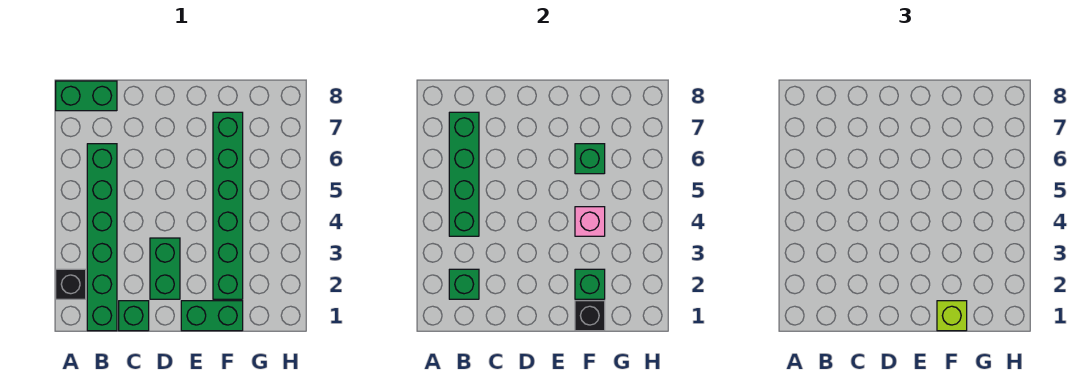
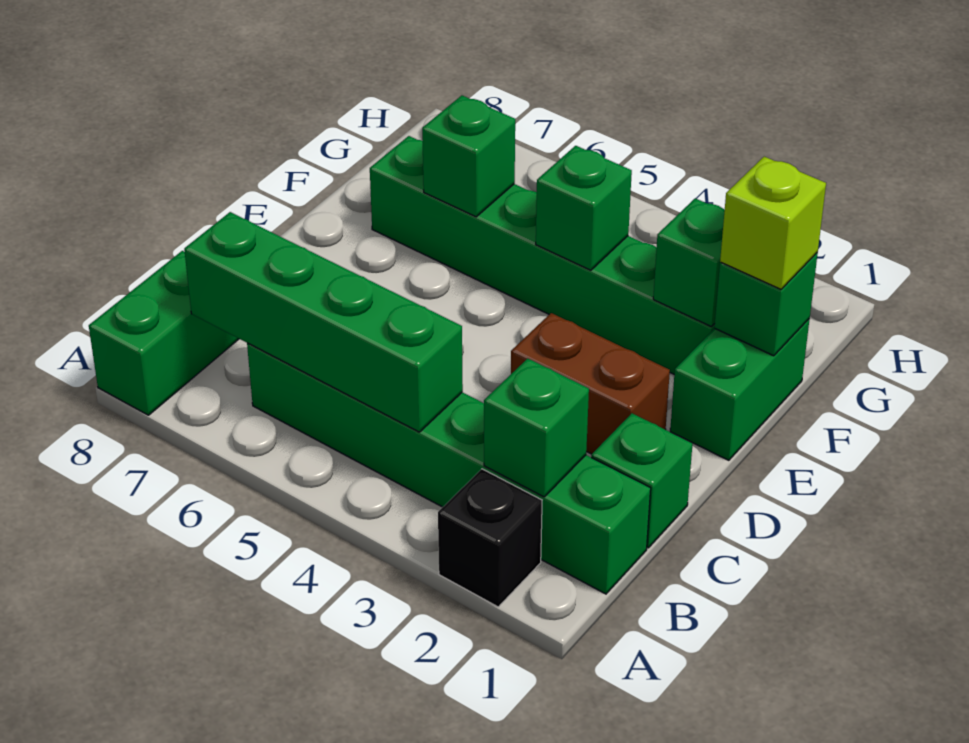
green brick D2:D3 level 1 -> brown brick D2:D3 level 1
black brick F1 level 2 -> green brick F1 level 2
pink brick F4 level 2 -> green brick F4 level 2

